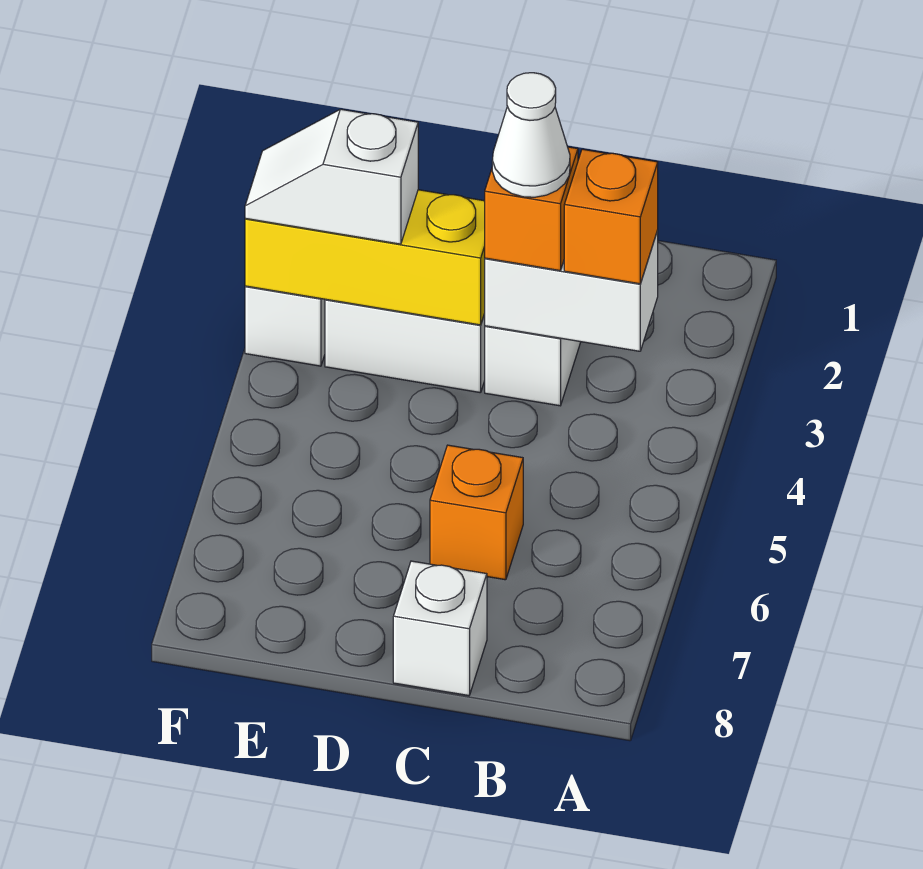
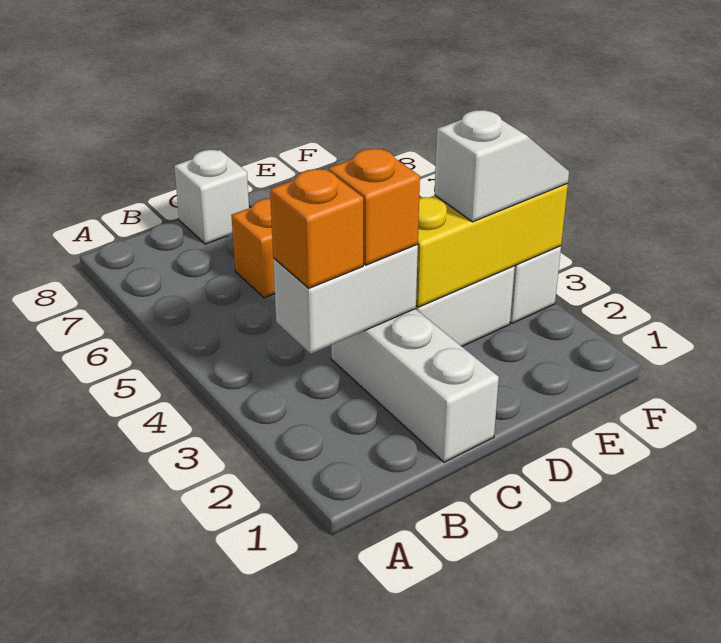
white cone C3 level 4 -> none

